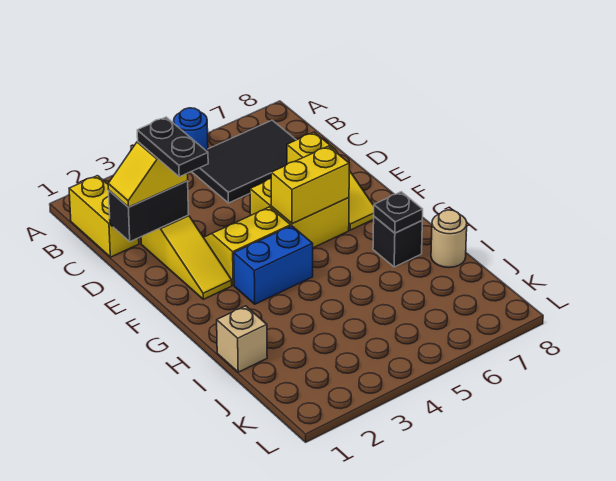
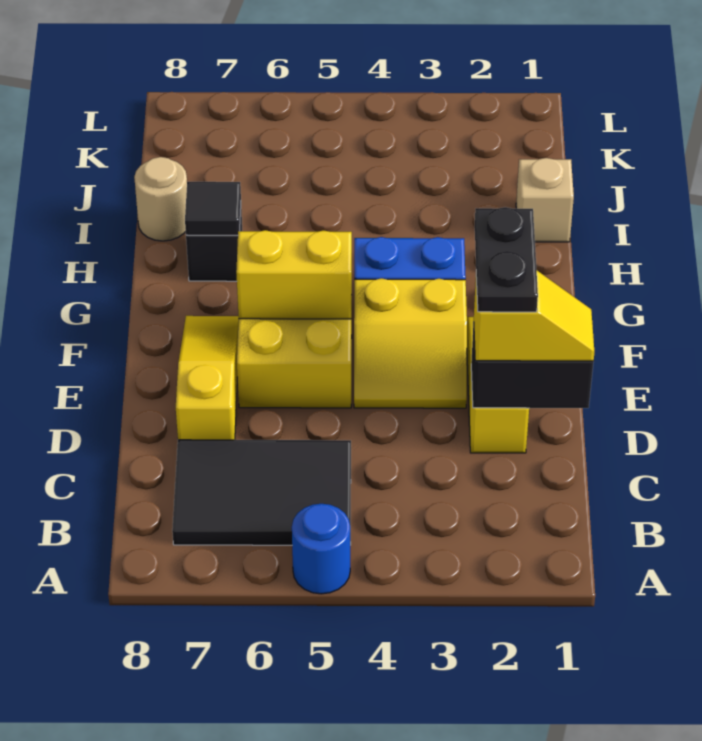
yellow brick B1:C1 level 1 -> none
black plate H7 level 2 -> black tile H7 level 2

